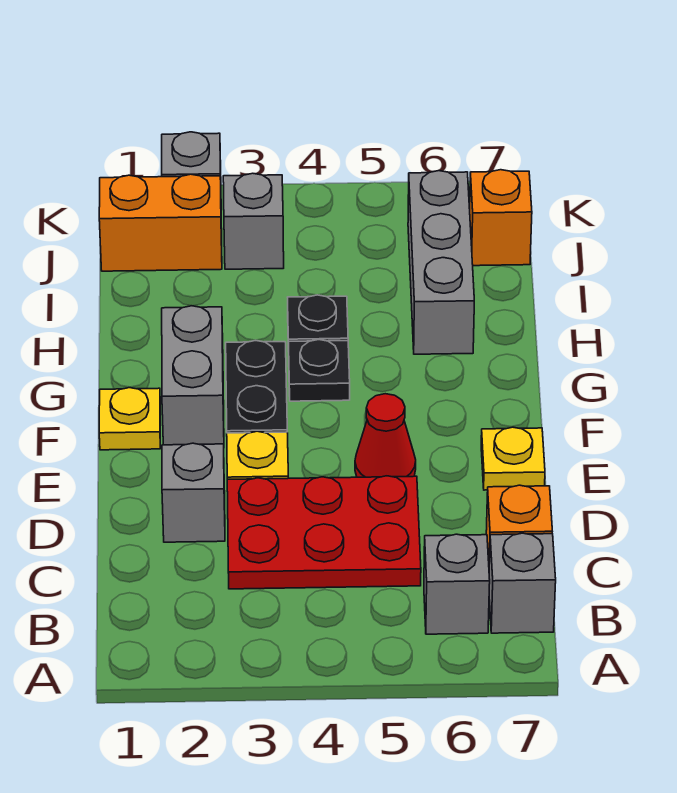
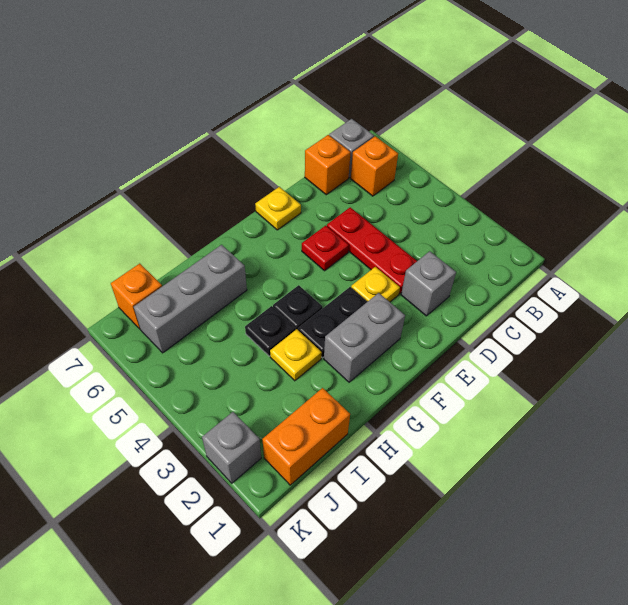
grey brick B6 level 1 -> orange brick B6 level 1
red plate C3:D5 level 1 -> red plate D3:D5 level 1
red cone E5 level 1 -> red plate E5 level 1
yellow plate F1 level 1 -> yellow plate H3 level 1
orange brick J1:J2 level 1 -> orange brick I1:J1 level 1
grey brick J3 level 1 -> none

